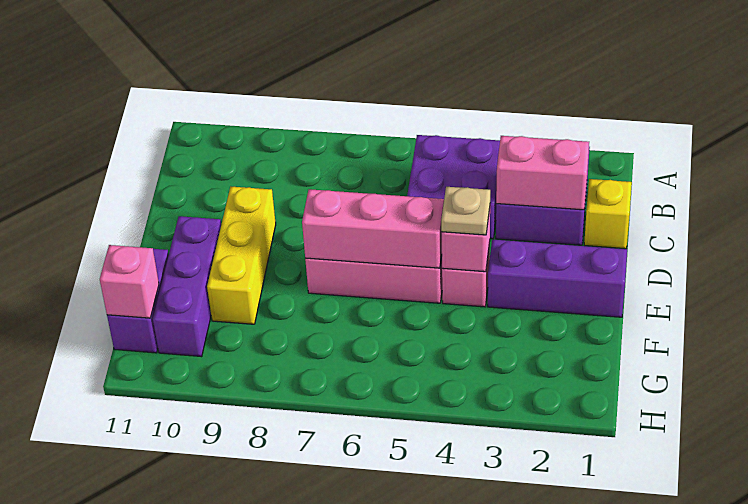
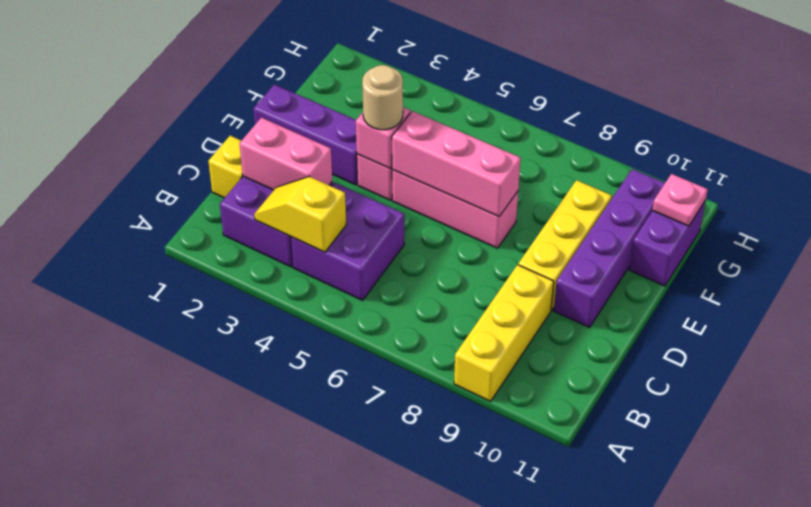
none -> yellow brick A9:C9 level 1
none -> yellow slope B3:B4 level 2 top 4
tan plate E4 level 3 -> tan round brick E4 level 3
purple brick E10:G10 level 1 -> purple brick D10:G10 level 1
pink brick G11 level 2 -> pink plate G11 level 2

